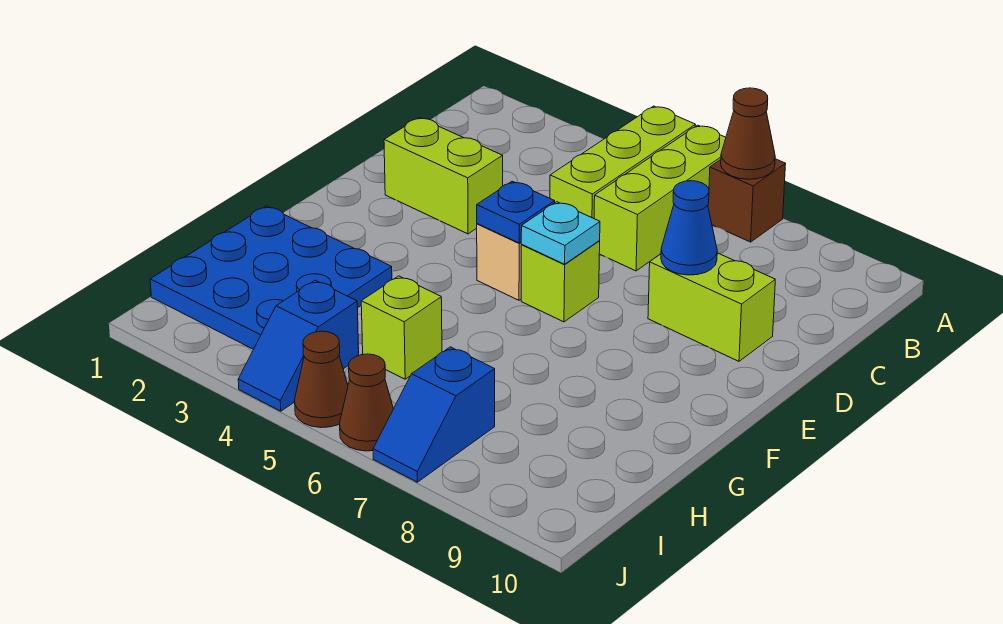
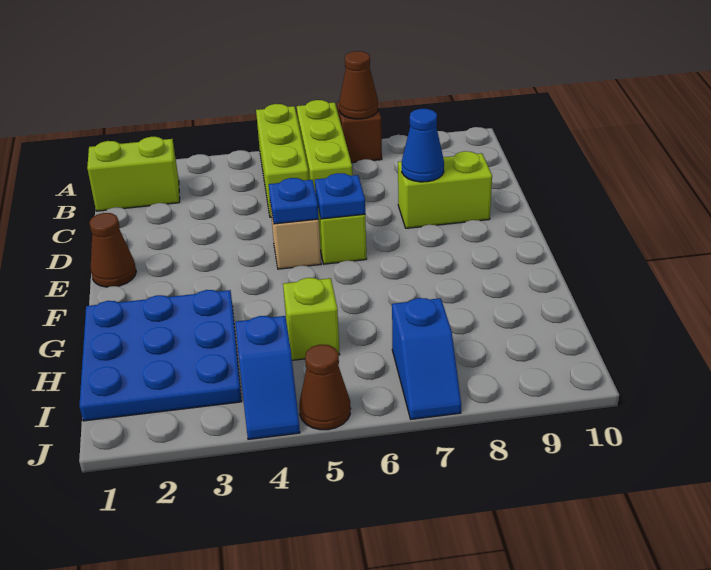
lime brick D2:D3 level 1 -> lime brick B1:B2 level 1
cyan plate E6 level 2 -> blue plate E6 level 2
brown cone J6 level 1 -> brown cone E1 level 1

